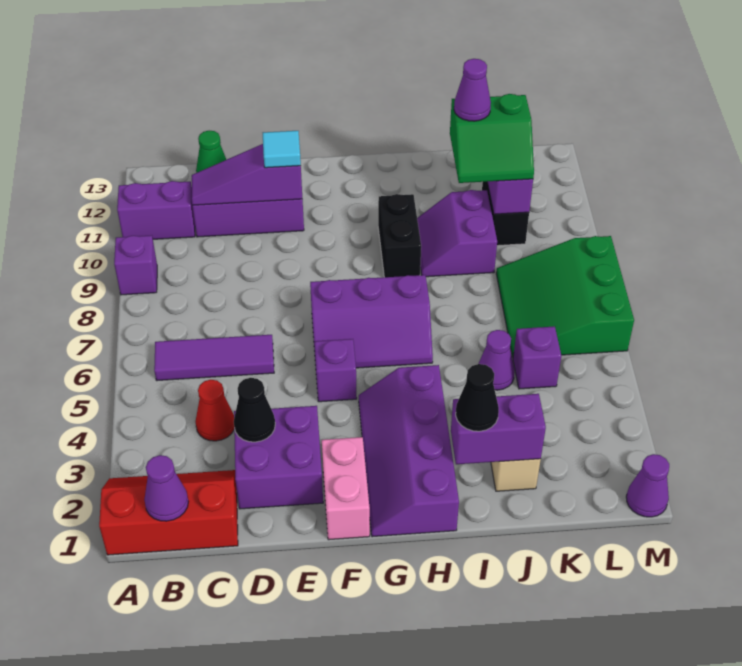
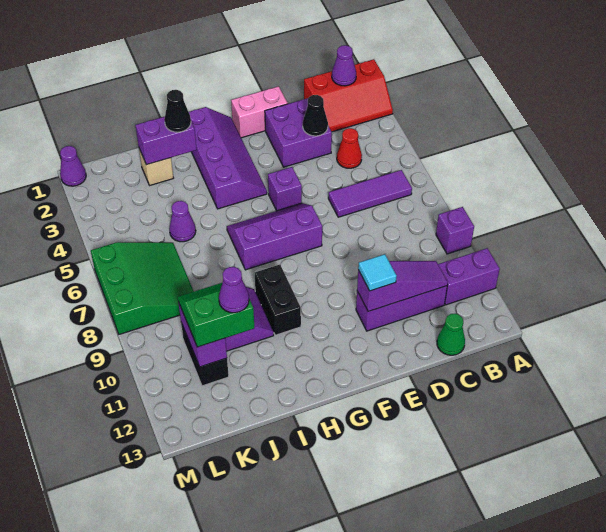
pink brick F1:F2 level 1 -> pink brick E1:F1 level 1
purple brick K5 level 1 -> none

